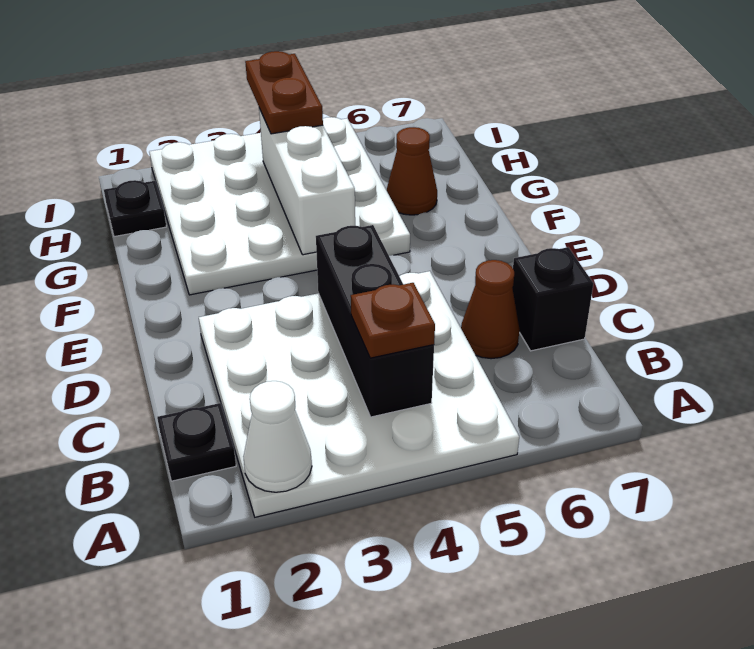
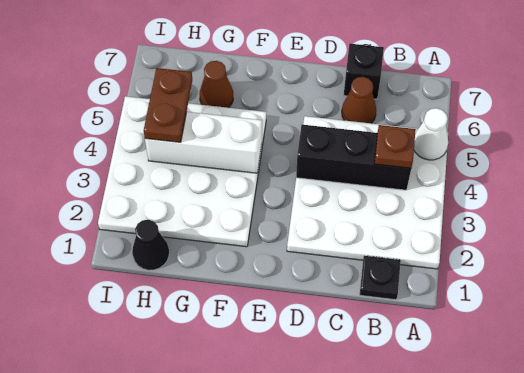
white cone A2 level 2 -> white cone A5 level 2
black plate H1 level 1 -> black cone H1 level 1
brown plate H4:I4 level 3 -> brown plate H4:H5 level 3

